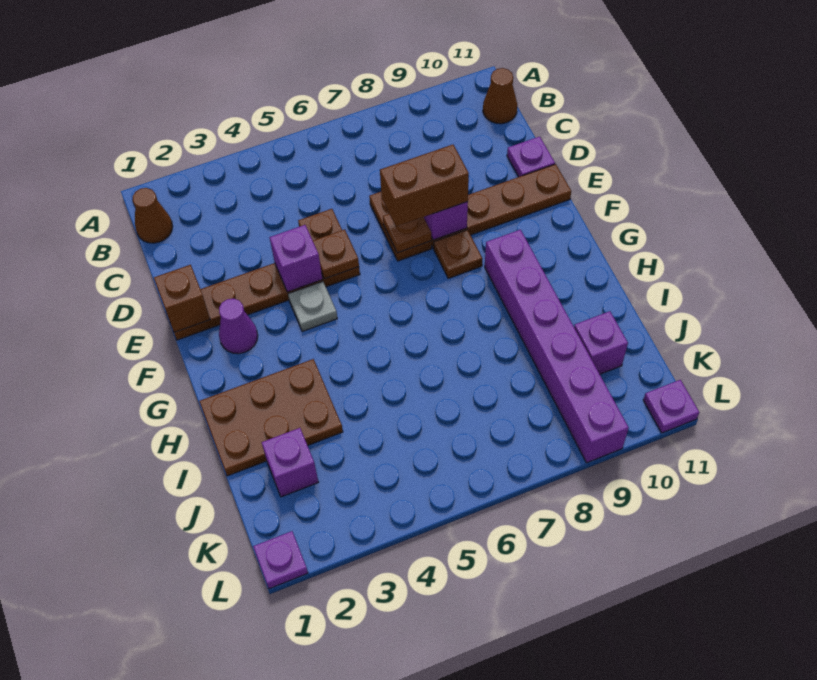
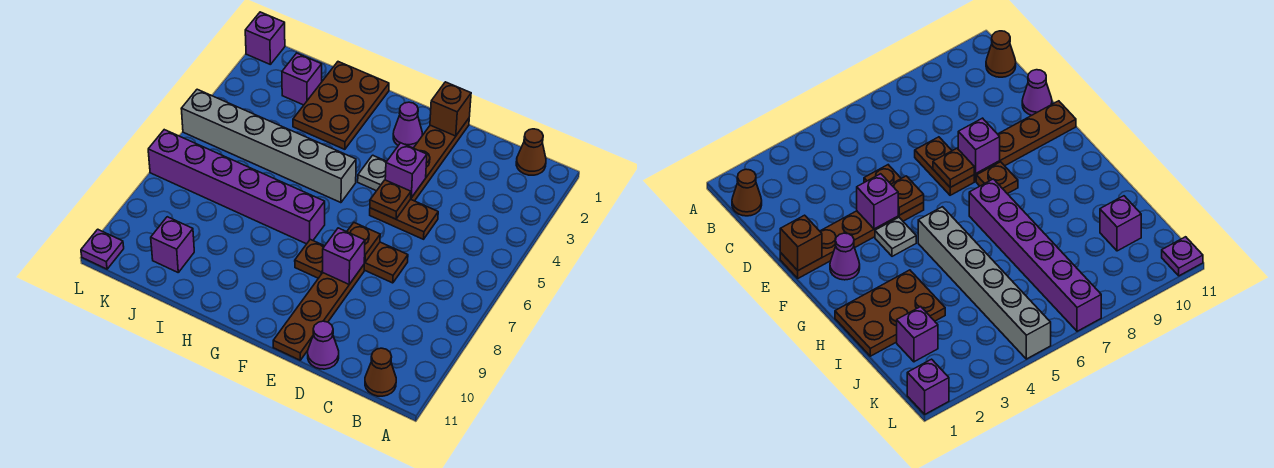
purple plate D11 level 1 -> purple cone D11 level 1
brown brick E7:E8 level 3 -> none
none -> grey brick G5:L5 level 1
purple brick G9:L9 level 1 -> purple brick G7:L7 level 1
purple plate L1 level 1 -> purple brick L1 level 1

